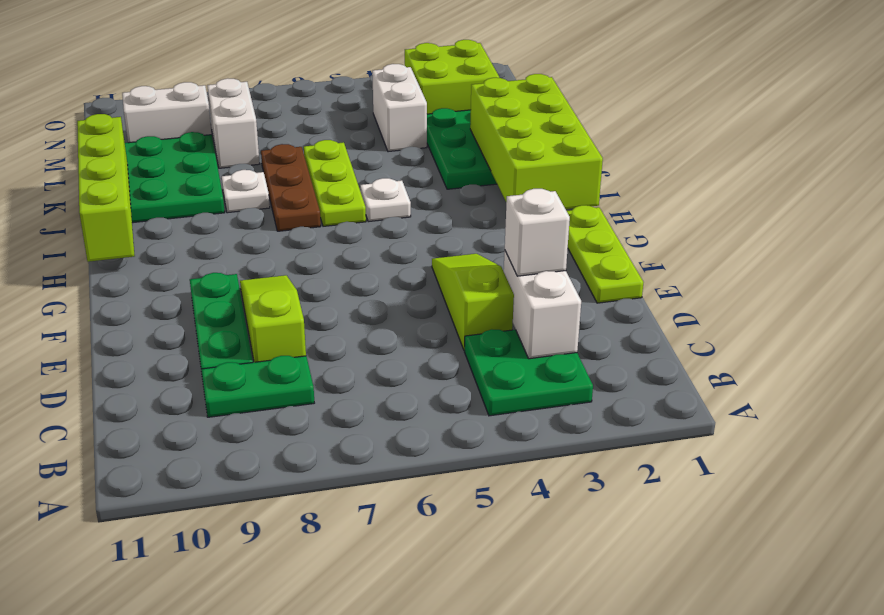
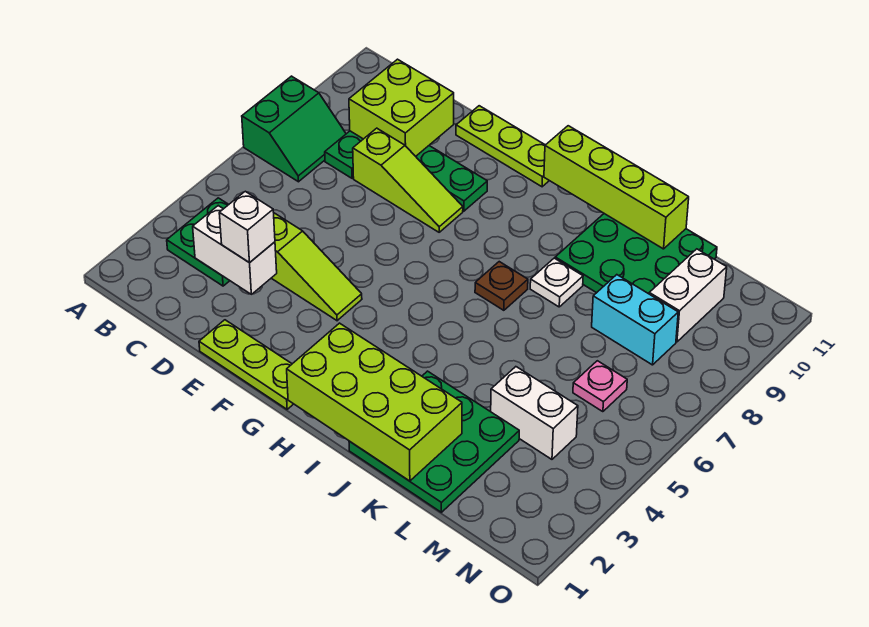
none -> green slope A7:B8 level 1 top A
white plate I5 level 1 -> none
lime plate I6:K6 level 1 -> lime plate E11:G11 level 1
brown plate I7:K7 level 1 -> brown plate I7 level 1
white brick L8:M8 level 1 -> cyan brick L8:M8 level 1
lime brick M2:N3 level 1 -> lime brick C9:D10 level 2
none -> pink plate M6 level 1

